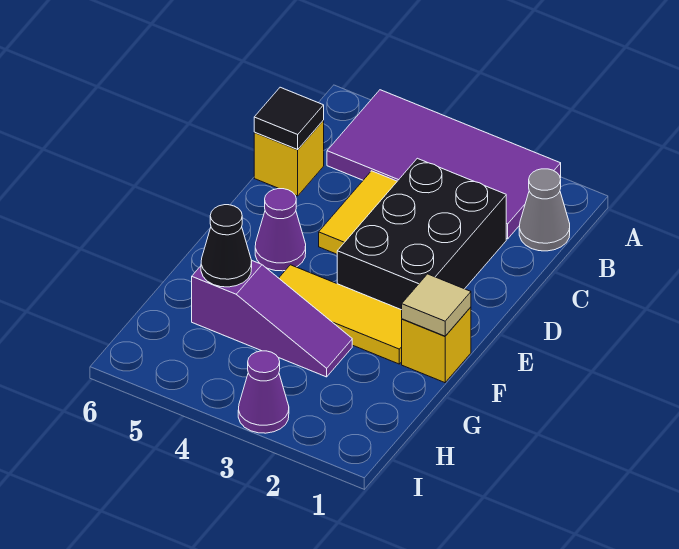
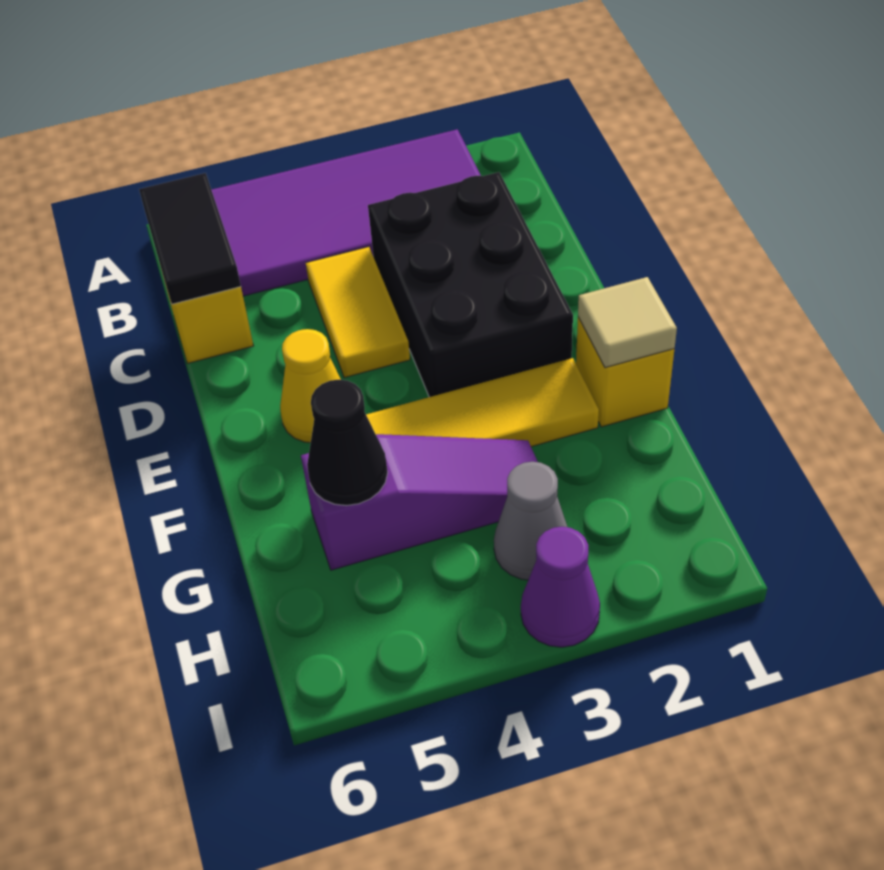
grey cone B1 level 1 -> grey cone H3 level 1
black tile C6 level 2 -> black tile B6:C6 level 2
purple cone E5 level 1 -> yellow cone E5 level 1

